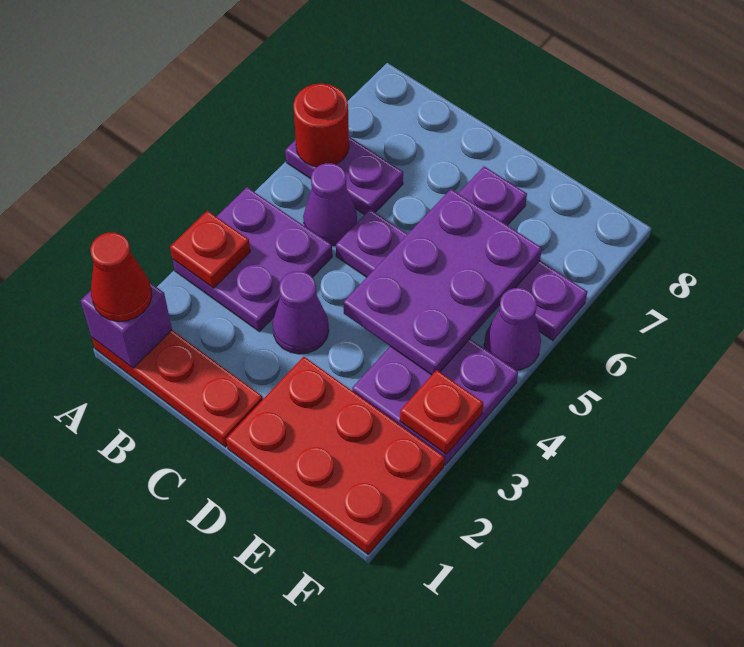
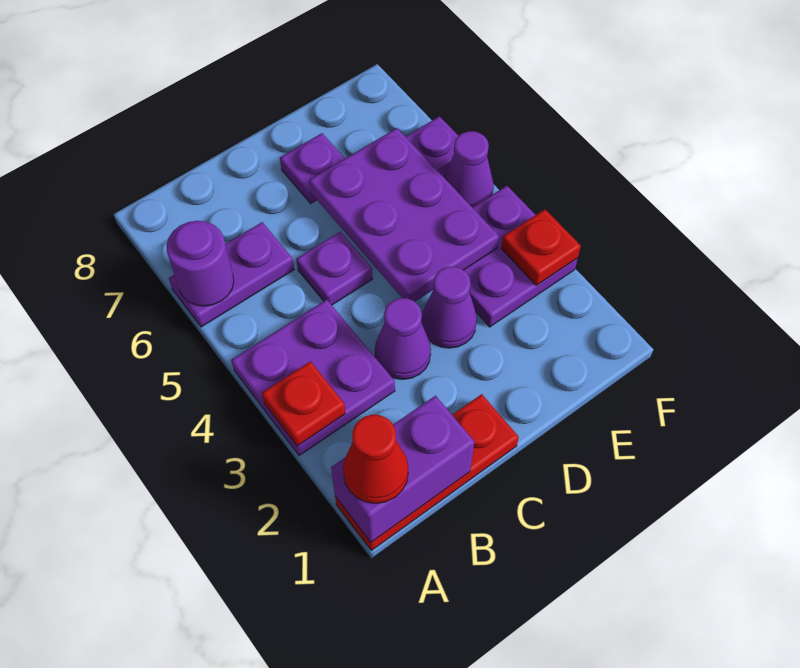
purple brick A1 level 2 -> purple brick A1:B1 level 2
red round brick A6 level 2 -> purple round brick A6 level 2
purple cone B5 level 1 -> purple cone D3 level 1
red plate D1:F2 level 1 -> none

